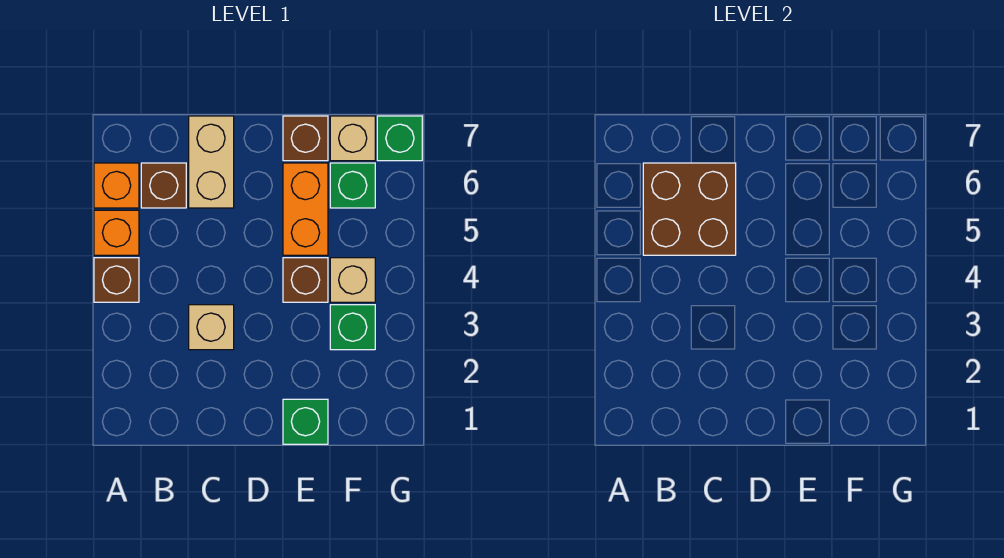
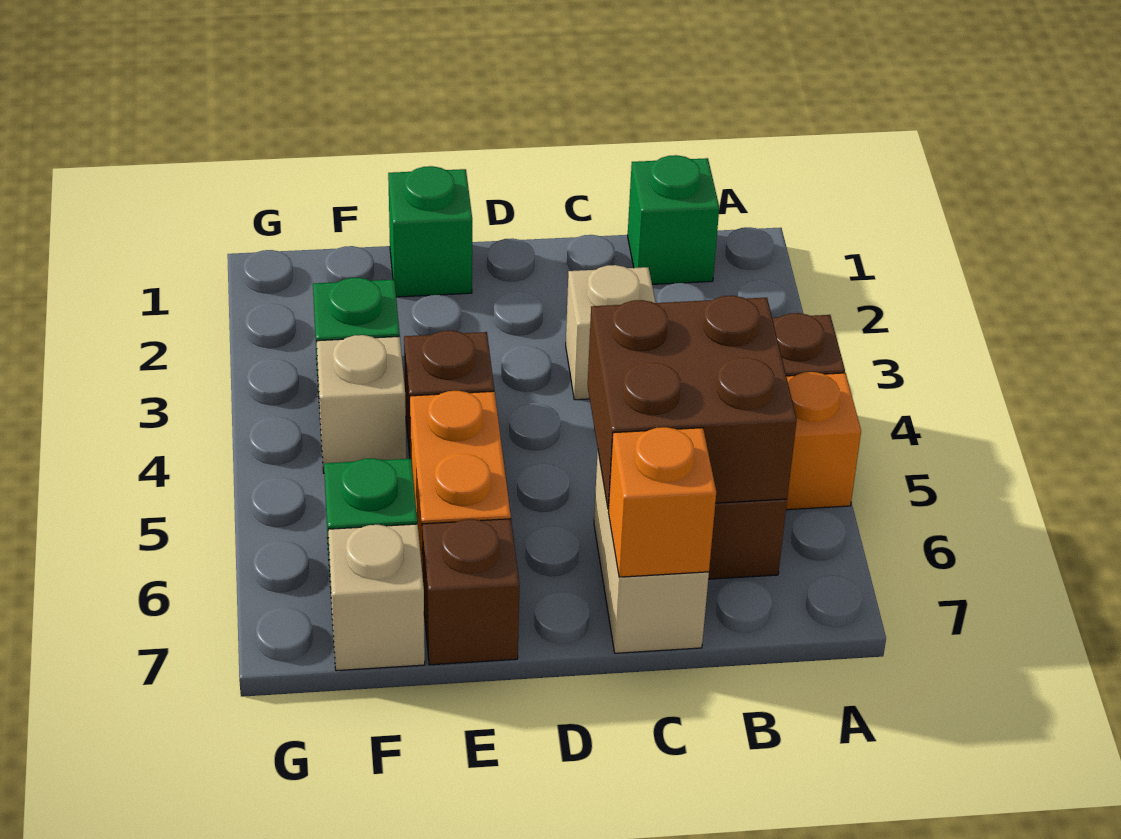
orange brick A6 level 1 -> orange brick C7 level 2
green brick G7 level 1 -> green brick B1 level 1

